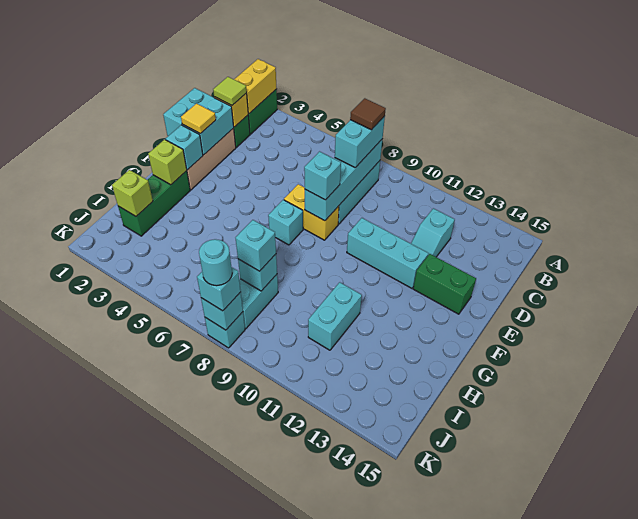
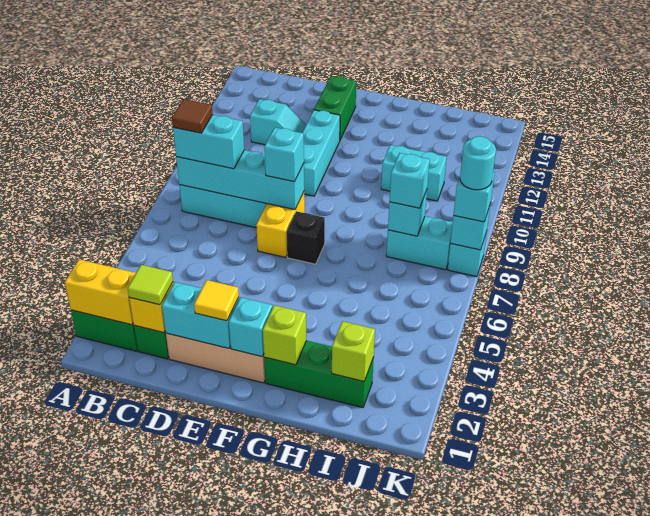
cyan brick D1:E2 level 2 -> cyan brick D2:E2 level 2
cyan brick F7 level 1 -> black brick F7 level 1

